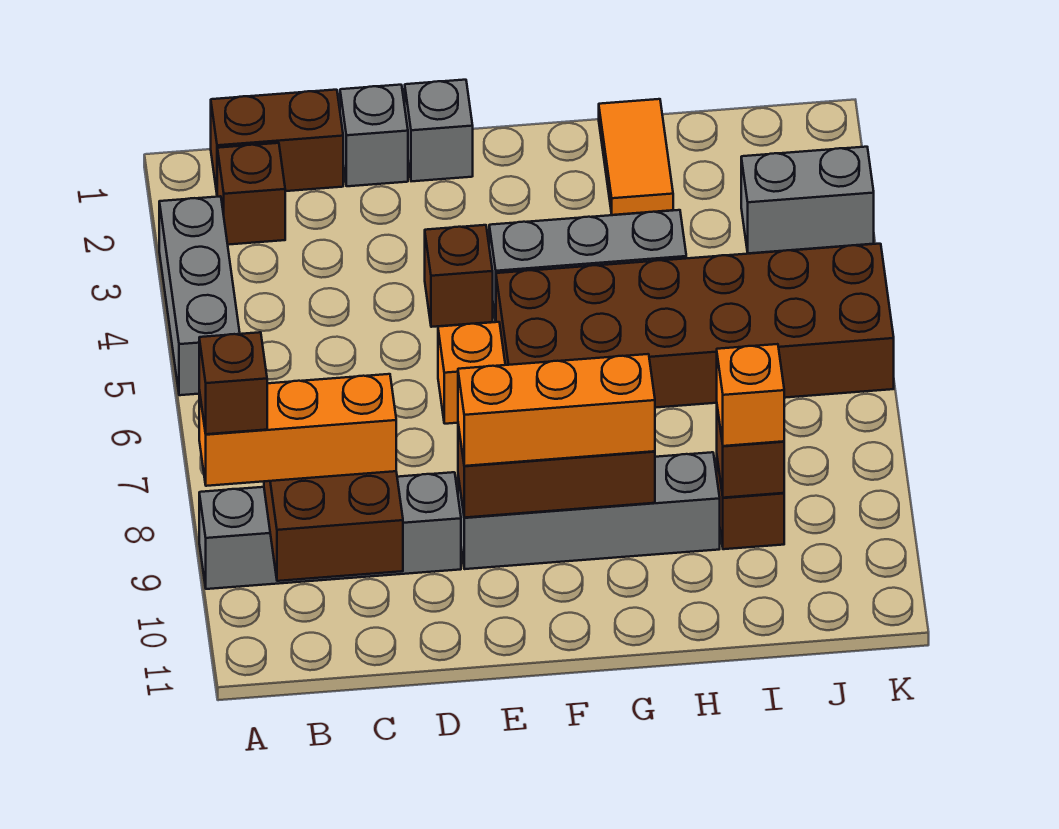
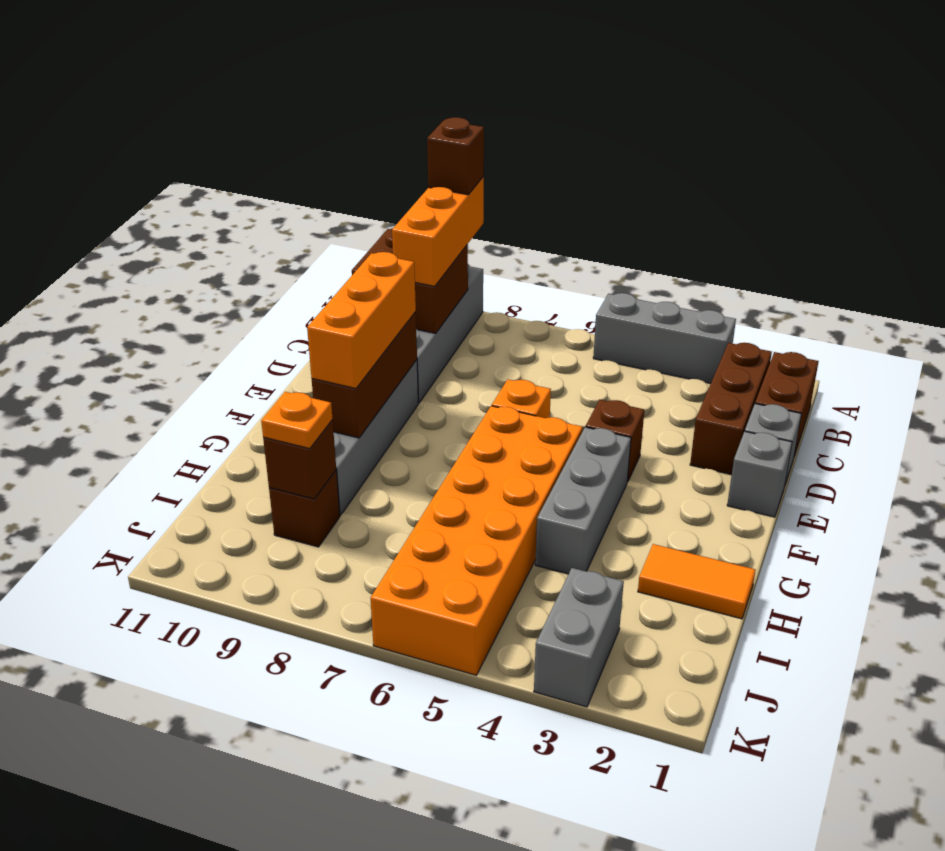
brown brick B2 level 1 -> brown brick B2:D2 level 1
brown brick F5:K6 level 1 -> orange brick F5:K6 level 1
orange brick I9 level 3 -> orange plate I9 level 3

